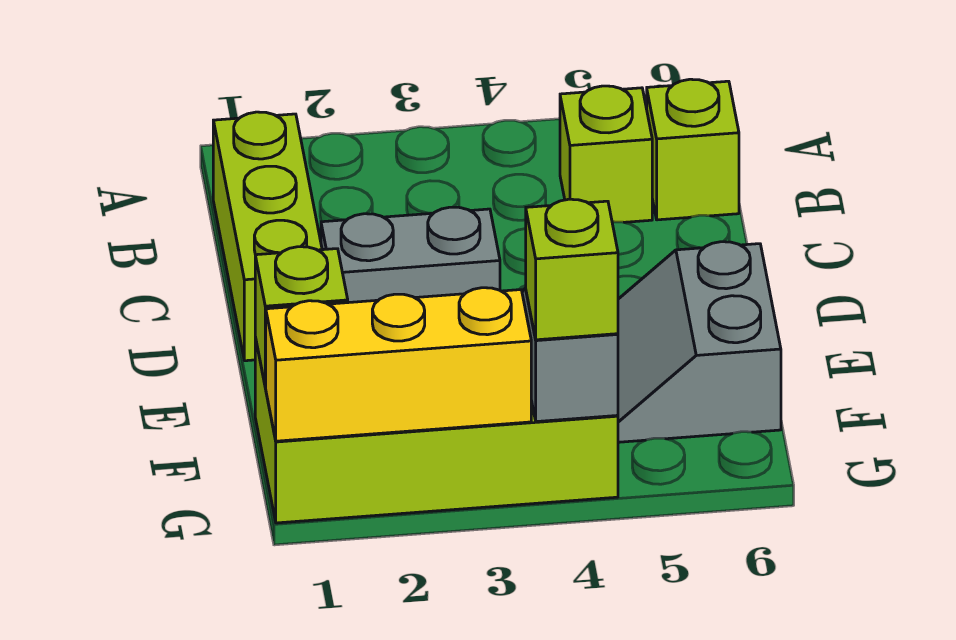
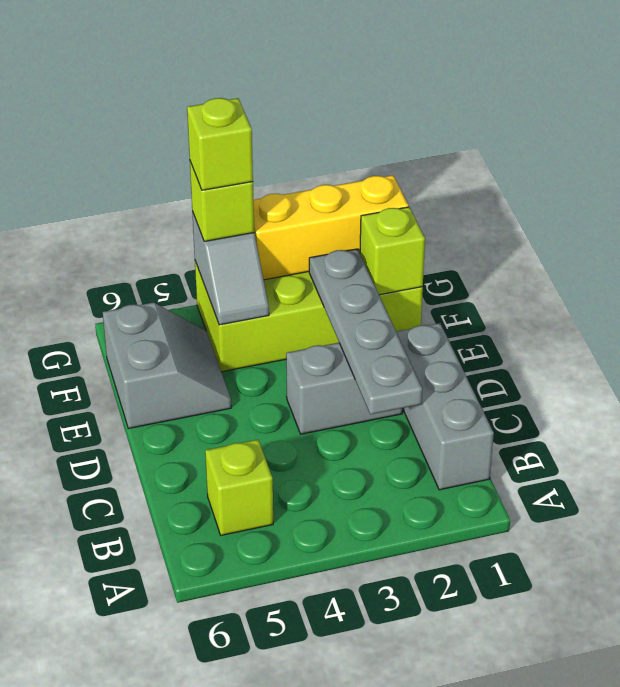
lime brick B1:D1 level 1 -> grey brick B1:D1 level 1
lime brick B6 level 1 -> lime brick G4 level 4
none -> grey plate C2:F2 level 2

